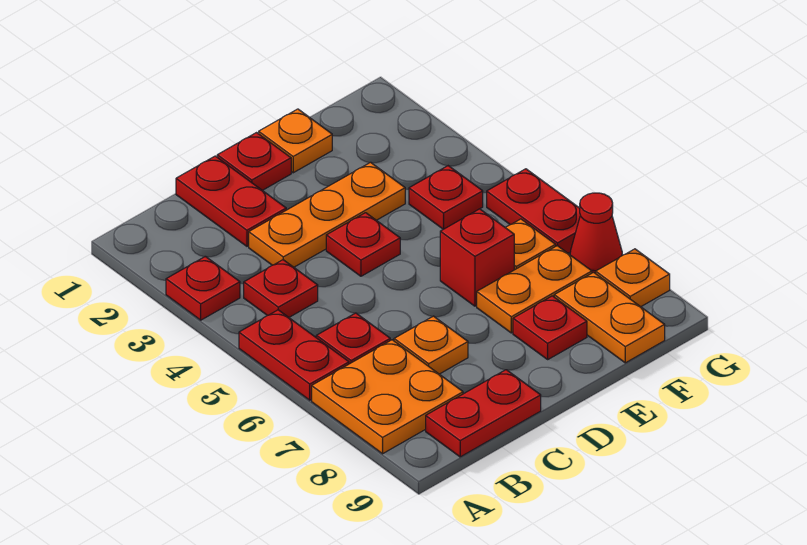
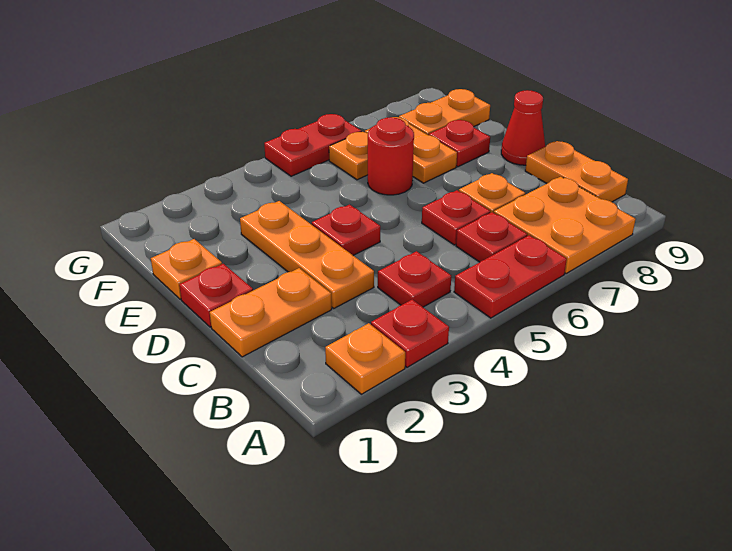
red plate B9:C9 level 1 -> orange plate B9:C9 level 1
red plate C1:C2 level 1 -> orange plate C1:C2 level 1
red brick E6 level 1 -> red round brick E6 level 1
red plate F4 level 1 -> red plate C6 level 1
red cone G7 level 1 -> red cone D9 level 1
orange plate G8 level 1 -> orange plate A2 level 1

